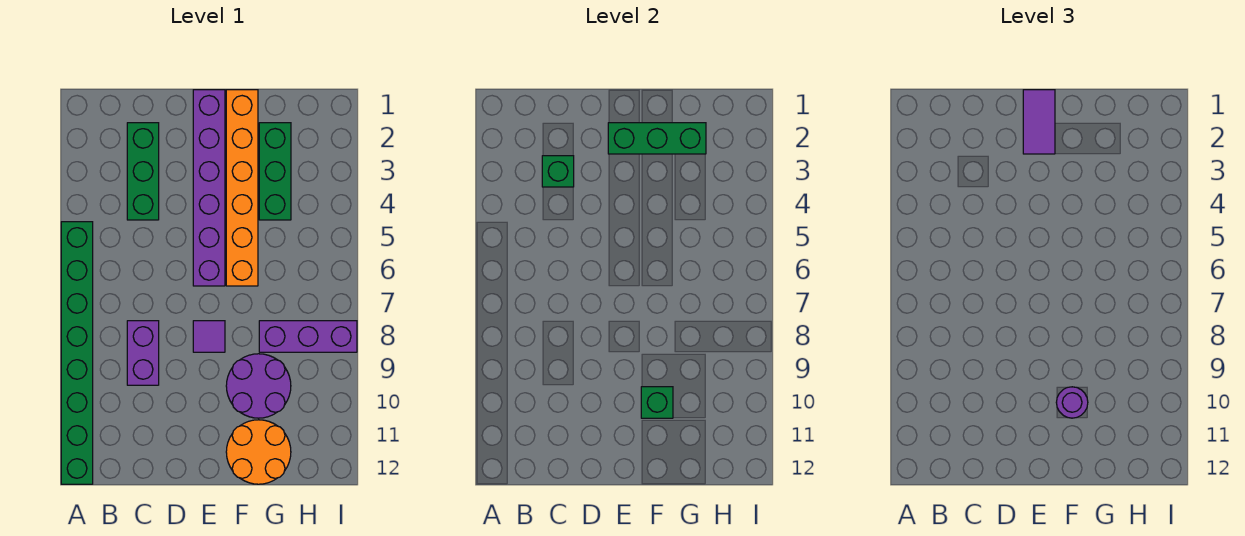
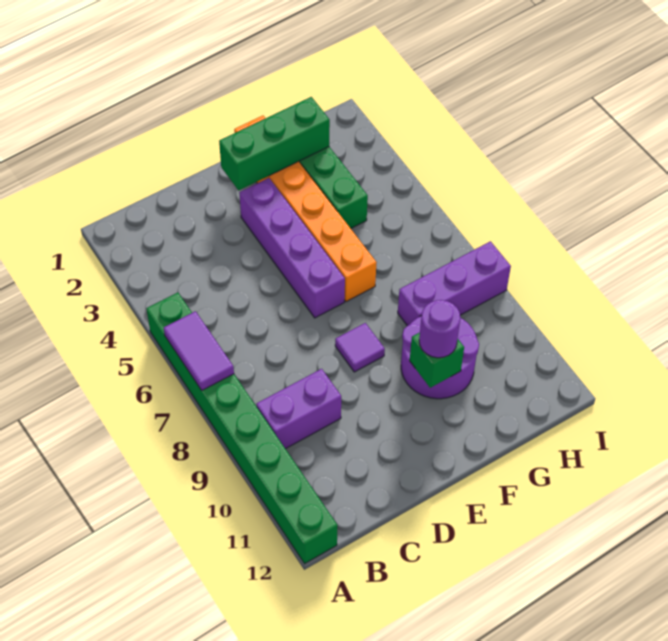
green brick C2:C4 level 1 -> none
green brick C3 level 2 -> none
purple brick C8:C9 level 1 -> purple brick B9:C9 level 1
purple brick E1:E6 level 1 -> purple brick E3:E6 level 1
purple tile E1:E2 level 3 -> purple tile A6:A7 level 2
orange round brick F11:G12 level 1 -> none

